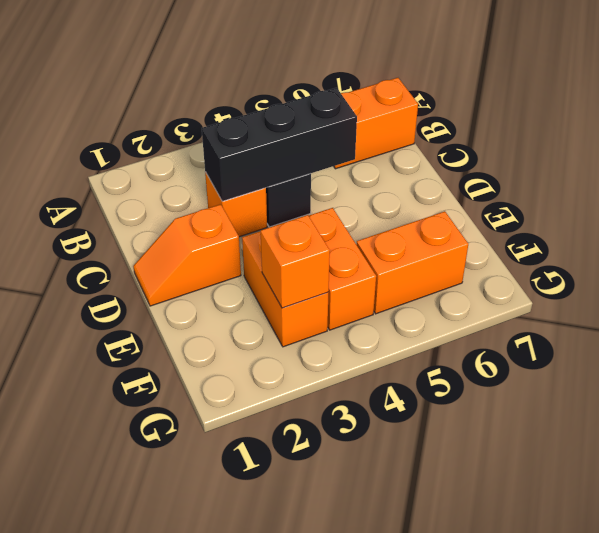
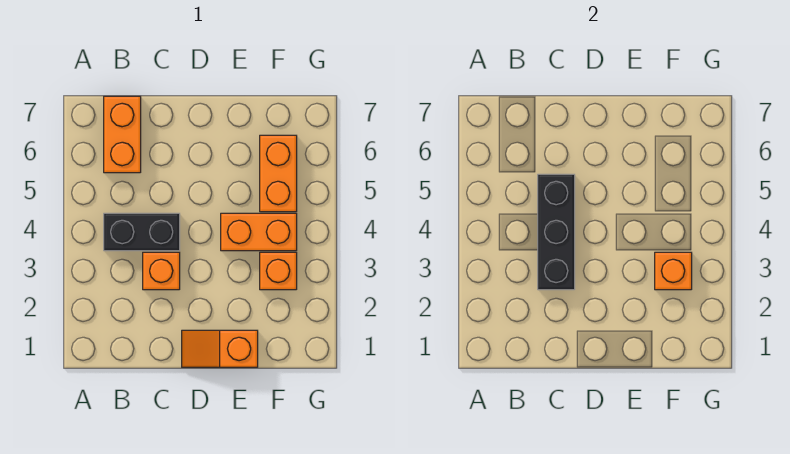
orange slope D1:D2 level 1 top 2 -> orange slope D1:E1 level 1 top E
orange brick E3:F3 level 1 -> orange brick F3 level 1

